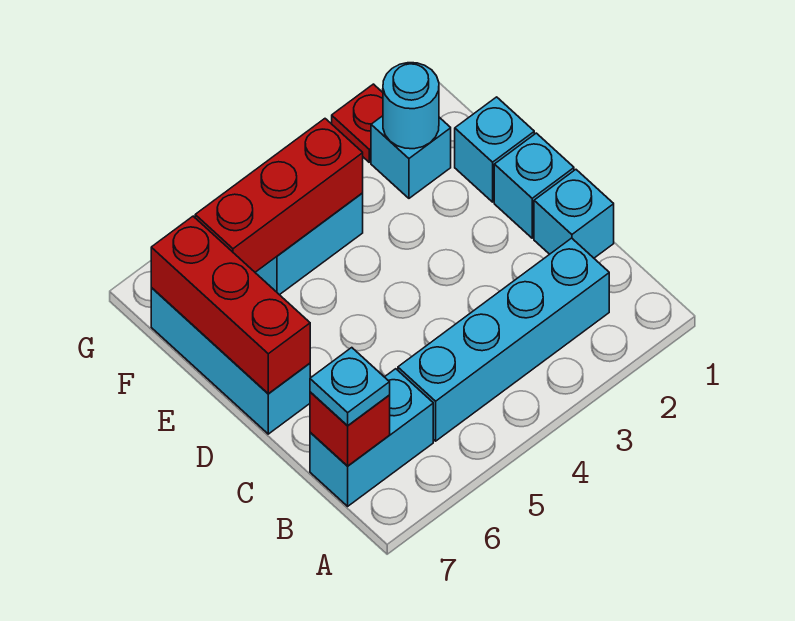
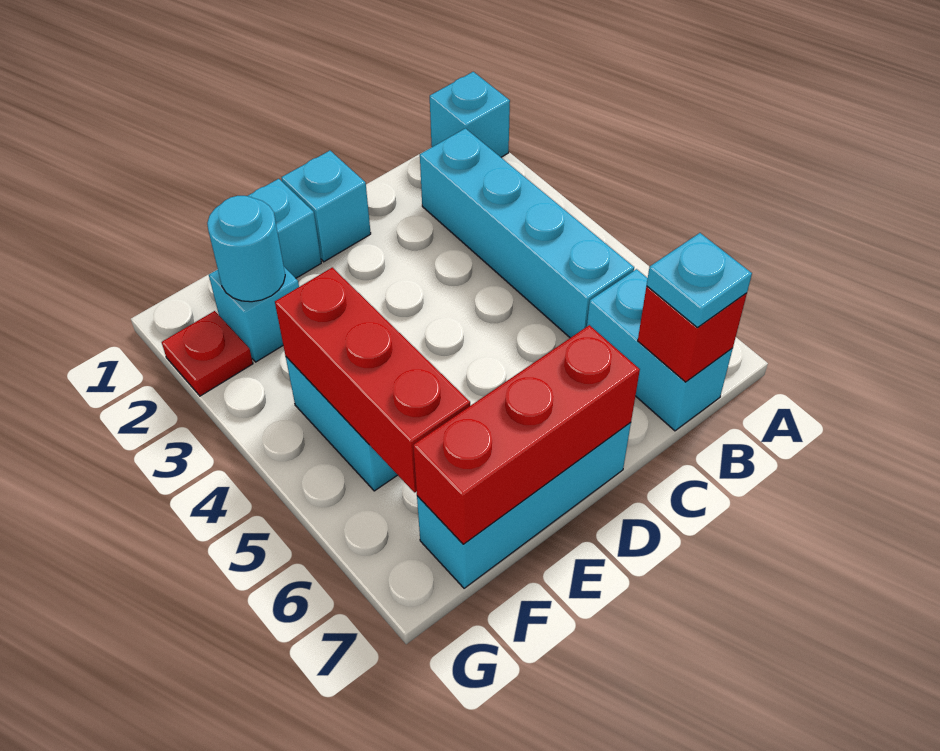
cyan brick C1 level 1 -> cyan brick A1 level 1

